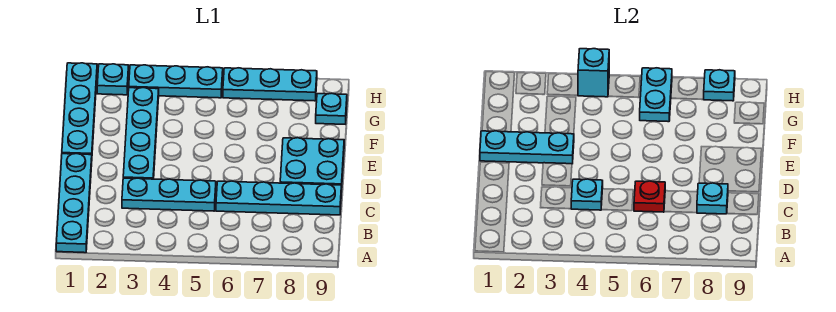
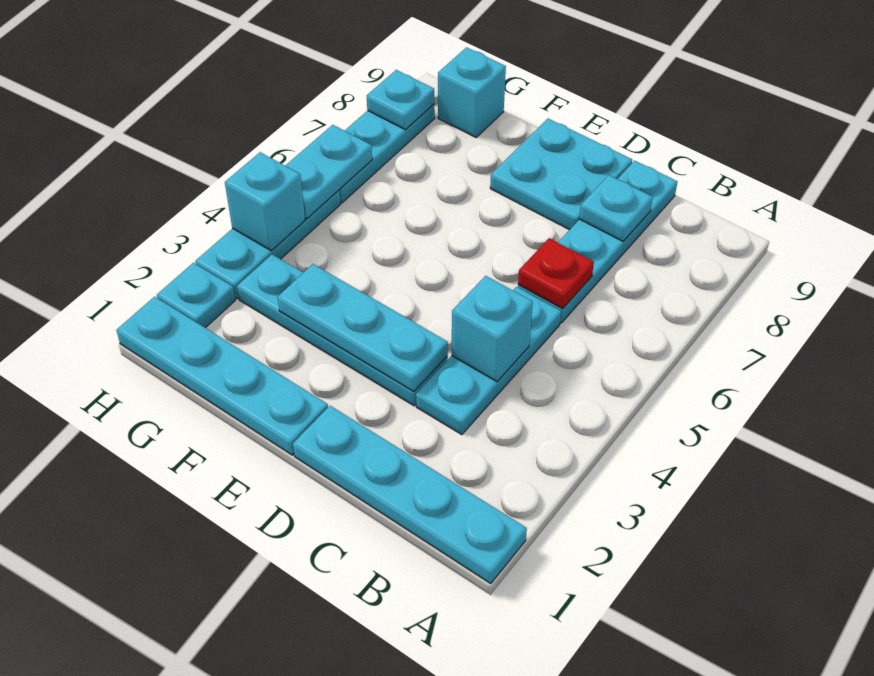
cyan plate C4 level 2 -> cyan brick C4 level 2
cyan plate E1:E3 level 2 -> cyan plate D3:F3 level 2
cyan plate G6:H6 level 2 -> cyan plate H5:H6 level 2
cyan plate G9 level 1 -> cyan brick G9 level 1

